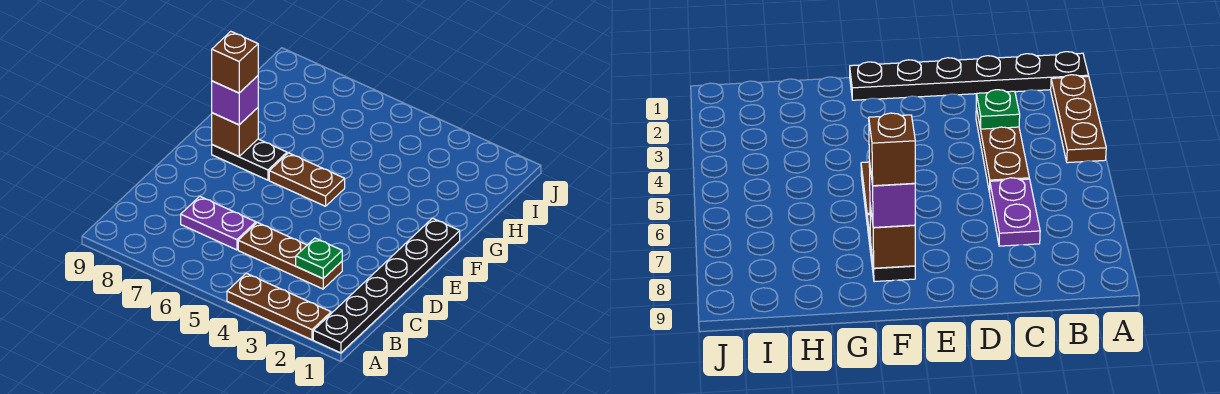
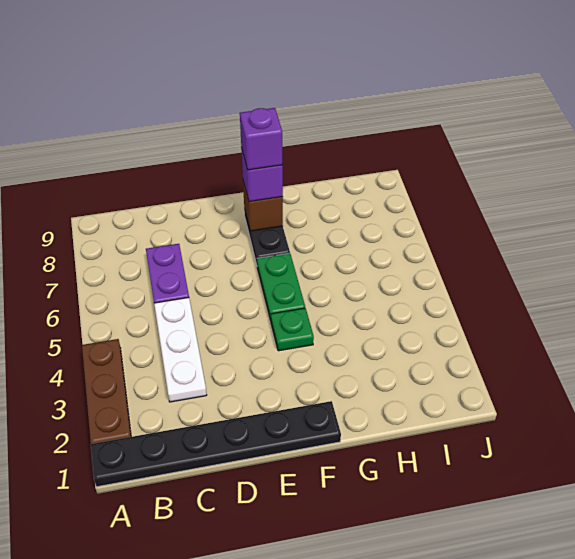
brown plate C3:C5 level 1 -> white plate C3:C5 level 1
green plate C3 level 2 -> green plate F4 level 1
brown plate F5:F6 level 1 -> green plate F5:F6 level 1
brown brick F8 level 4 -> purple brick F8 level 4

